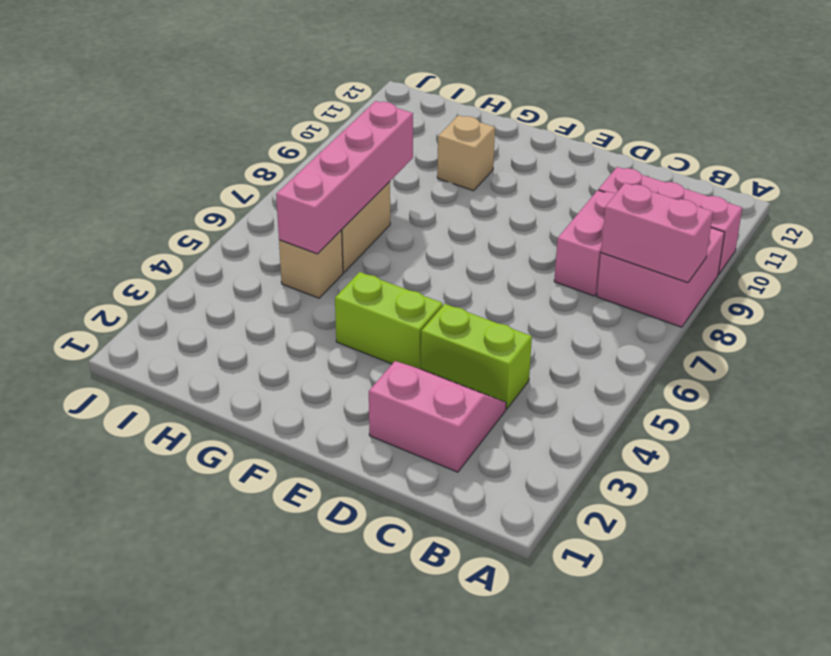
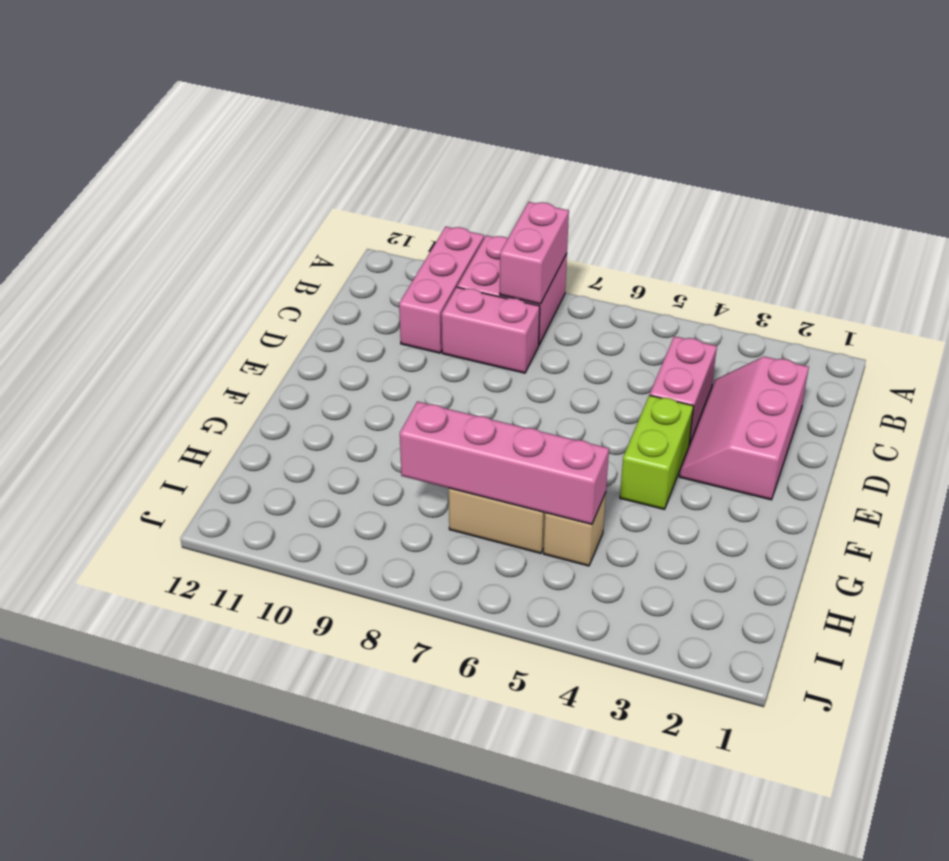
pink slope C2:D3 level 1 top 2 -> pink slope C2:E3 level 1 top 2
lime brick C4:D4 level 1 -> pink brick C4:D4 level 1
tan brick G10 level 1 -> none

